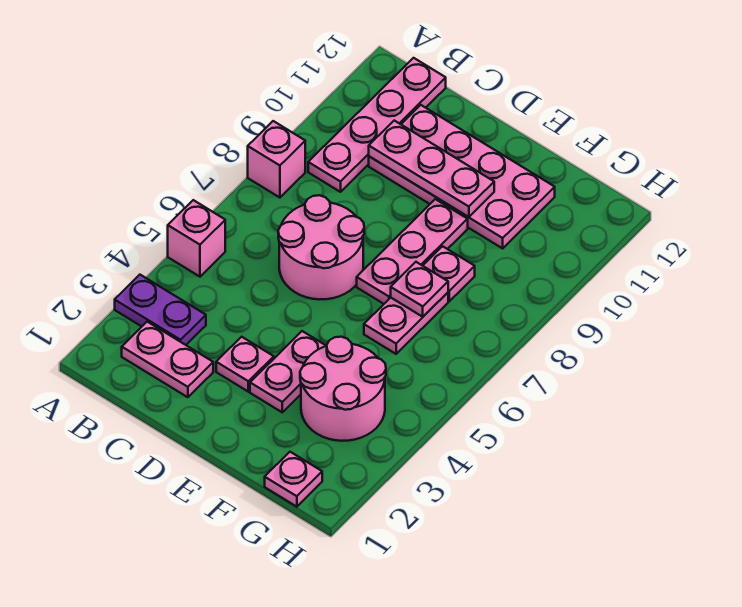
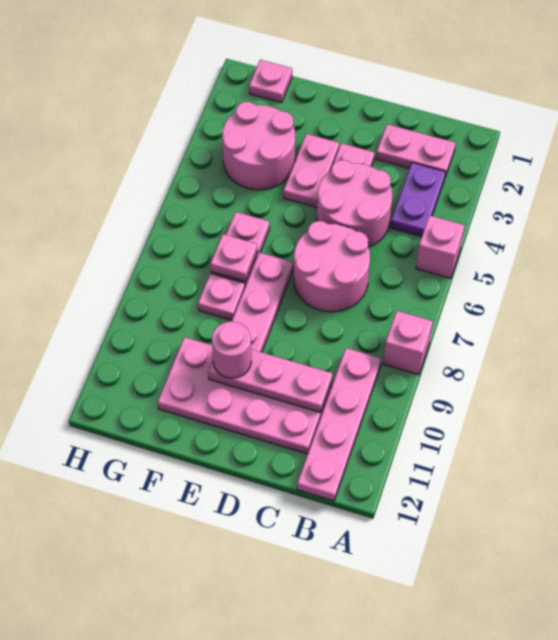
purple plate A3:B3 level 1 -> purple plate B3:B4 level 1
none -> pink round brick C4:D5 level 1
none -> pink round brick E10 level 3

